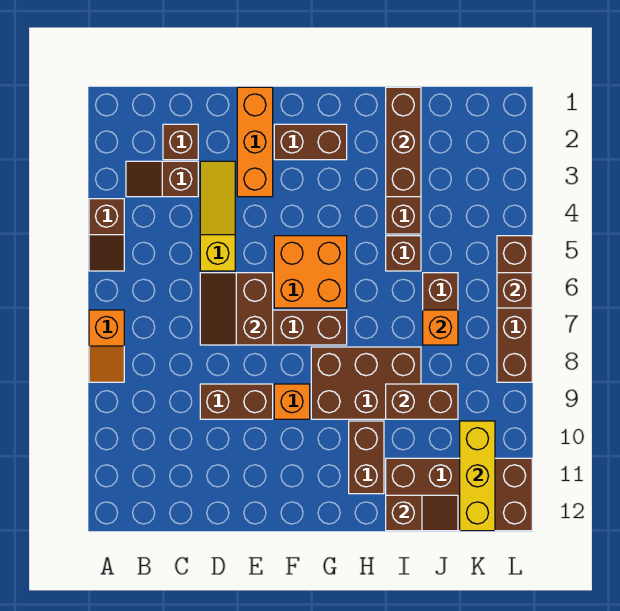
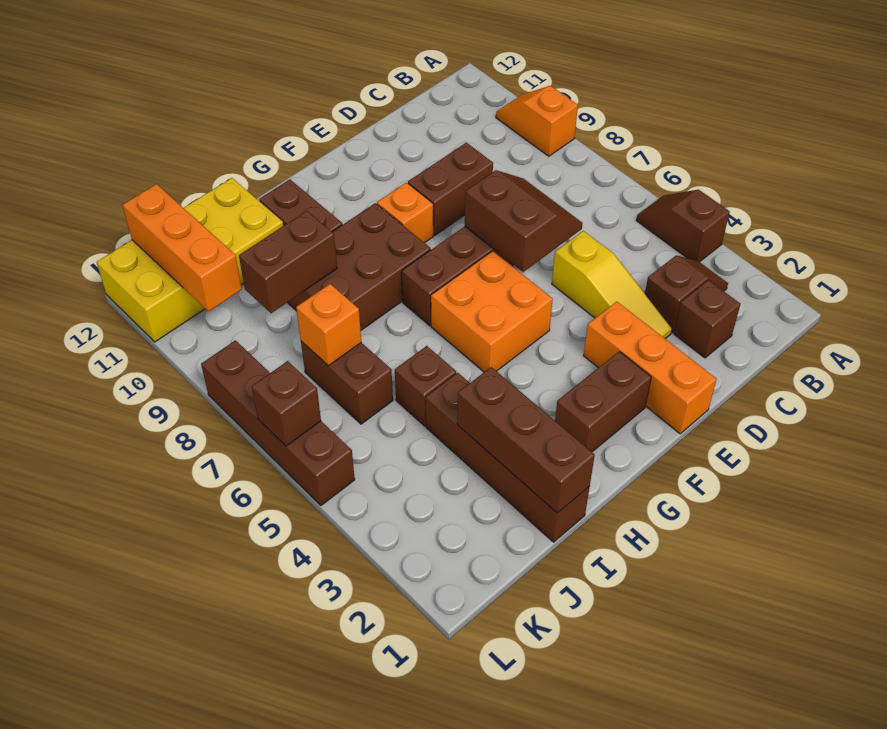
orange slope A7:A8 level 1 top 7 -> orange slope A9:A10 level 1 top 9
brown brick I11:L12 level 1 -> yellow brick I11:L12 level 1
brown slope I12:J12 level 2 top I -> none
yellow brick K10:K12 level 2 -> orange brick K10:K12 level 2

